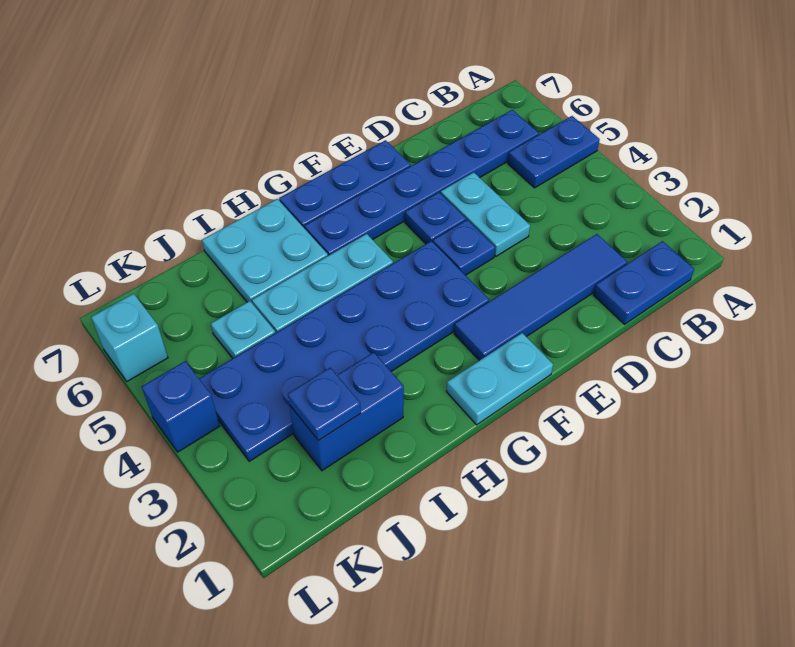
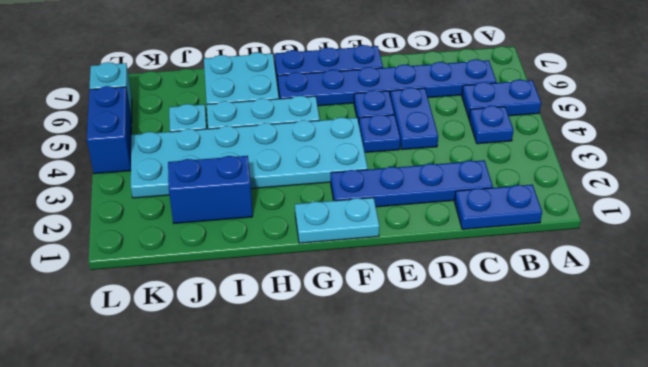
blue tile C2:F2 level 1 -> blue plate C2:F2 level 1
cyan plate D4:D5 level 1 -> blue plate D4:D5 level 1
blue plate F3:K4 level 1 -> cyan plate F3:K4 level 1
blue plate J2 level 2 -> blue plate B4 level 1
blue brick L4 level 1 -> blue brick L4:L5 level 1

